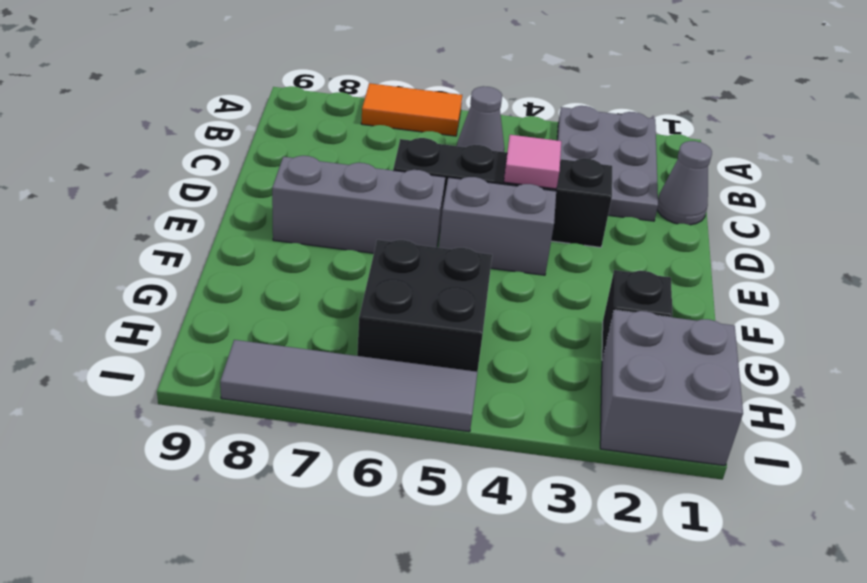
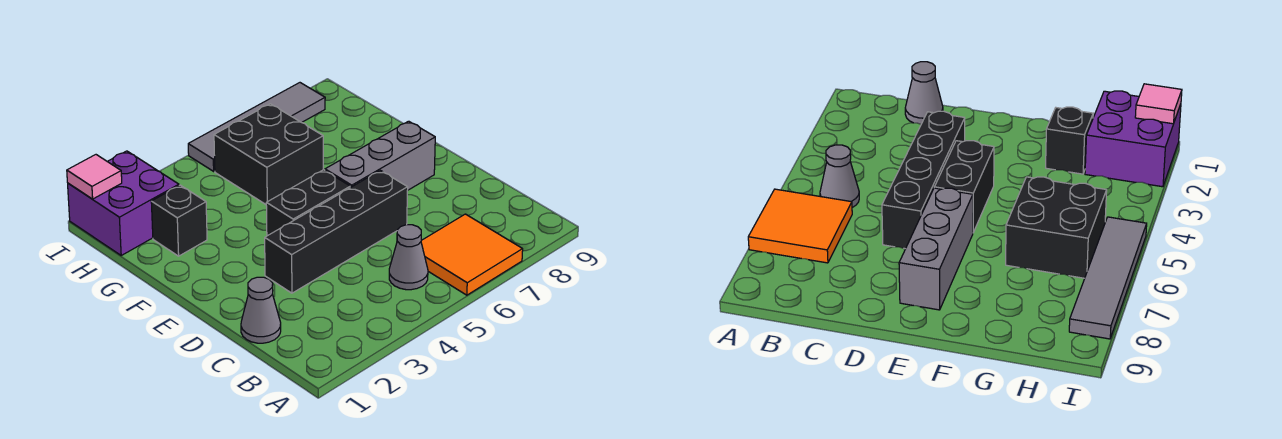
grey plate A2:C3 level 1 -> none
orange tile A6:A7 level 1 -> orange tile A6:B7 level 1
pink tile D4 level 2 -> pink tile I1 level 2
grey brick E4:E5 level 1 -> black brick E4:E5 level 1
grey brick H1:I2 level 1 -> purple brick H1:I2 level 1

